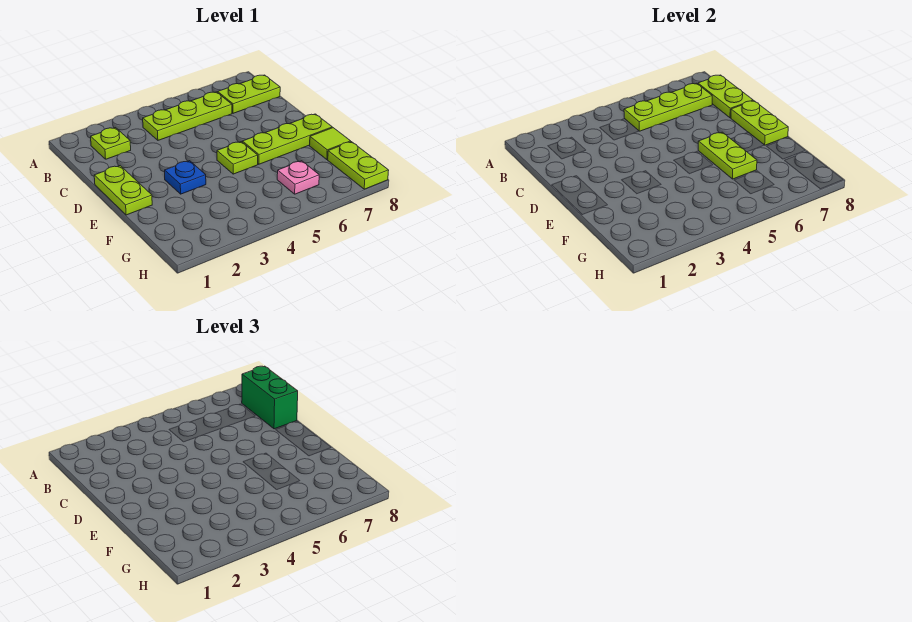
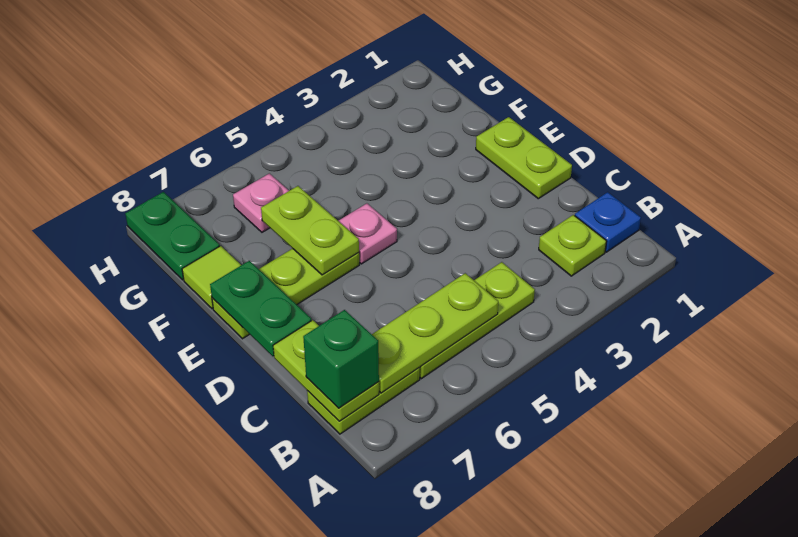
green brick B8:C8 level 3 -> green brick B8 level 3
lime plate D8:E8 level 2 -> green plate D8:E8 level 2
blue plate E3 level 1 -> blue plate B1 level 1
lime plate E5 level 1 -> pink plate E5 level 1
lime plate G8:H8 level 1 -> green plate G8:H8 level 1

